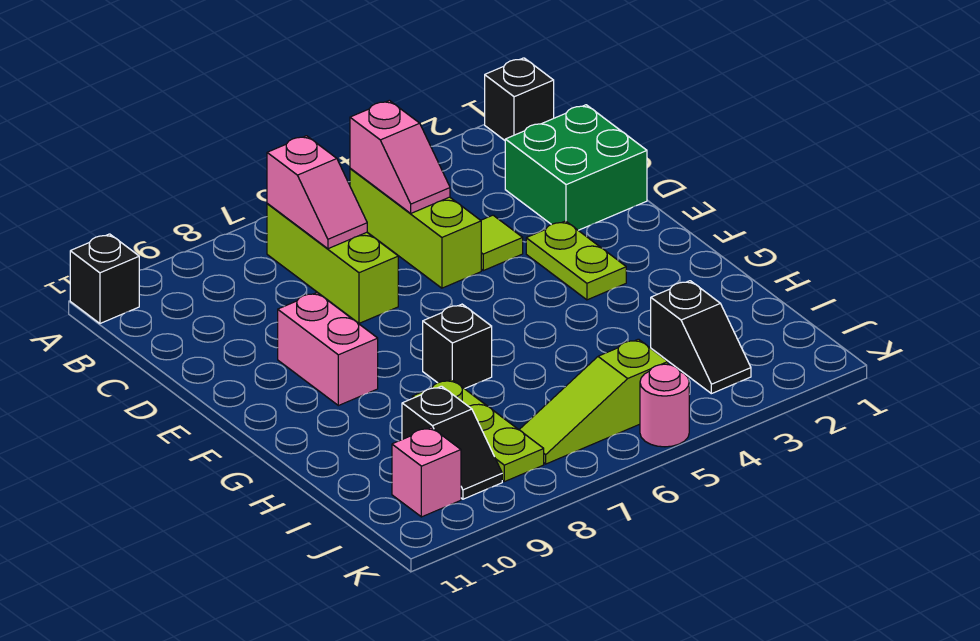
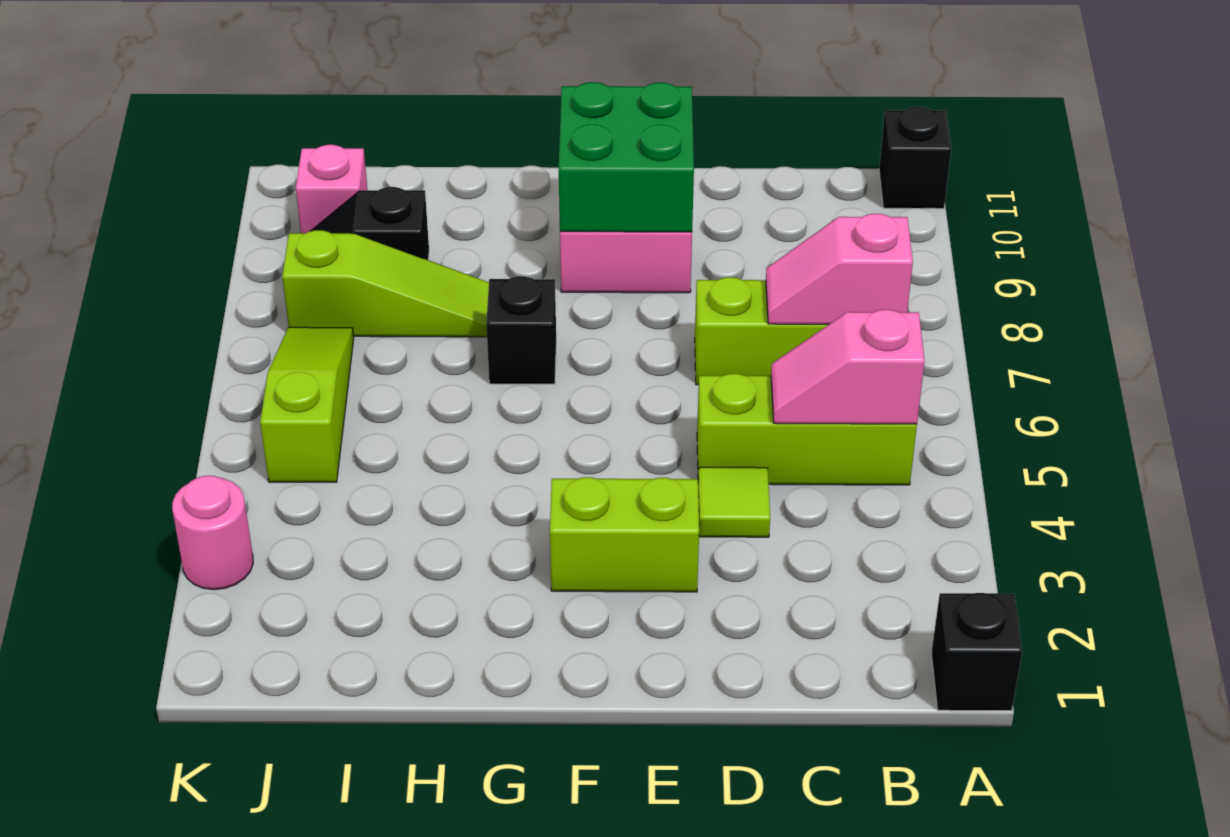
green brick C1:D2 level 1 -> green brick E9:F10 level 2
lime plate E3:F3 level 1 -> lime brick E3:F3 level 1
lime plate H8:J8 level 1 -> lime slope H8:J8 level 1 top J
black slope I3:J3 level 1 top I -> none
pink round brick K5 level 1 -> pink round brick K3 level 1

